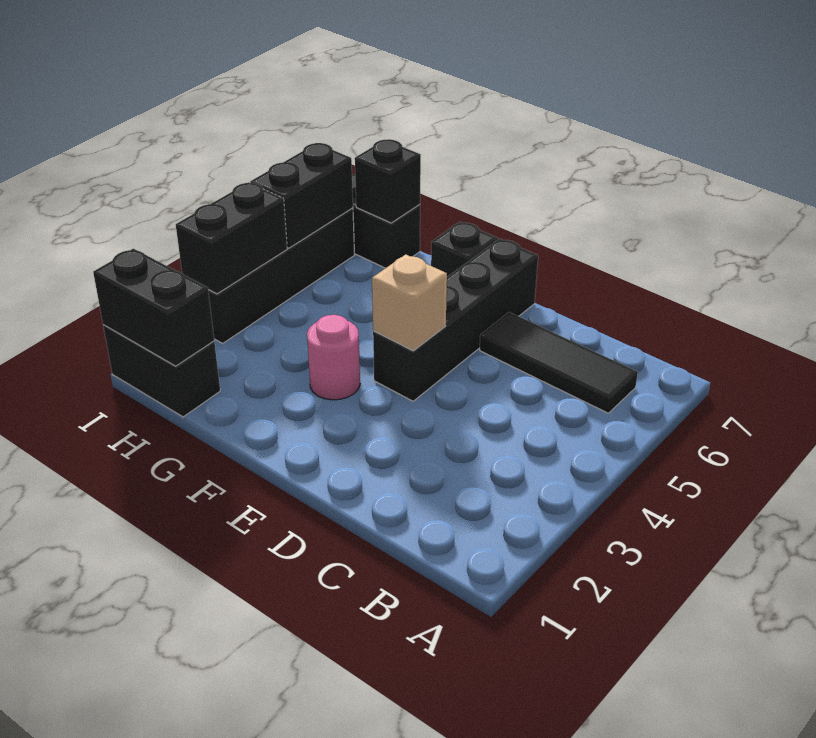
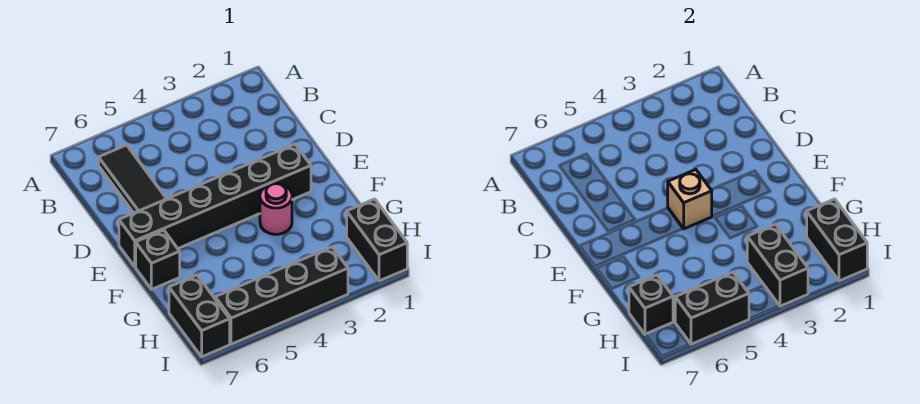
black brick E4:E7 level 1 -> black brick E2:E7 level 1
black brick I3:I4 level 2 -> black brick H3:I3 level 2

